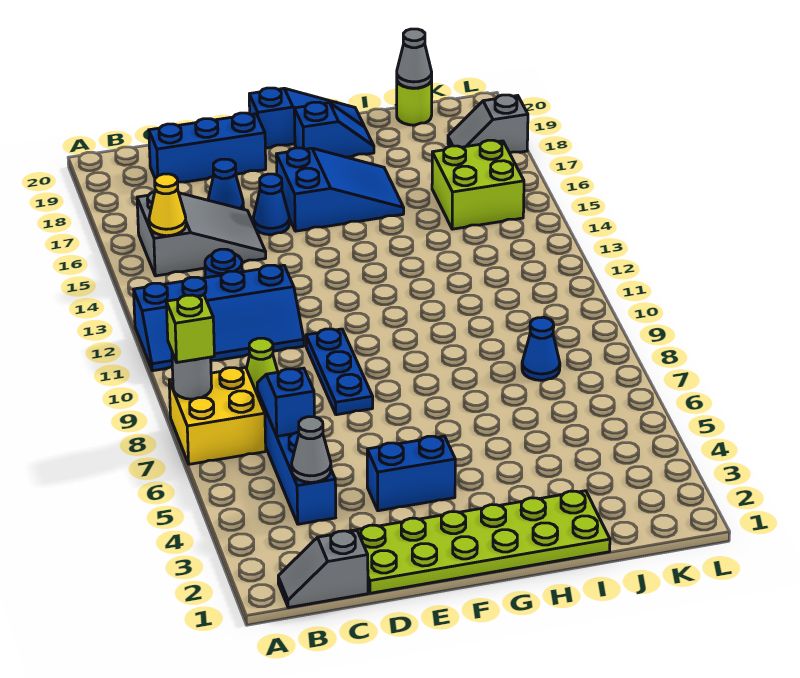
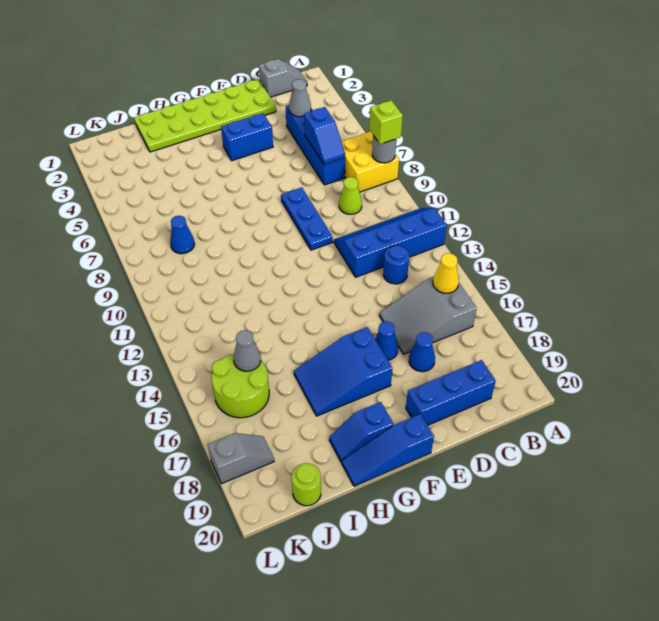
lime brick J15:K16 level 1 -> lime round brick J15:K16 level 1
grey cone J20 level 2 -> grey cone J15 level 2

